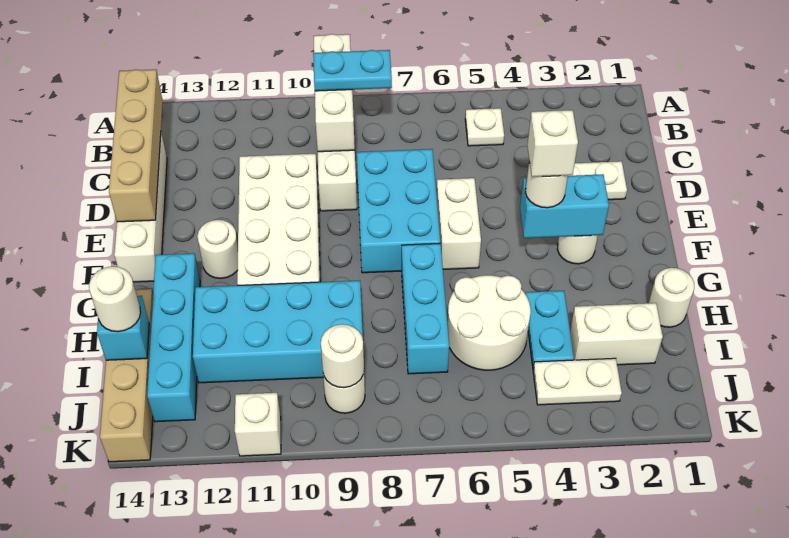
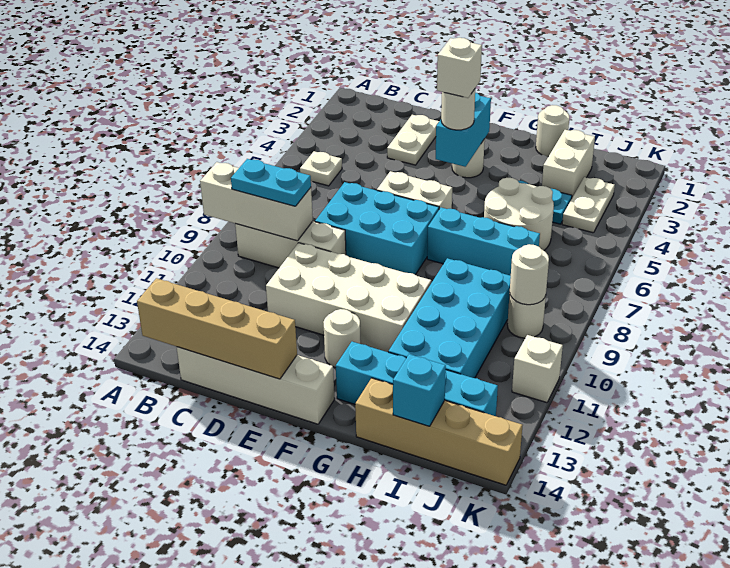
cyan plate B8:B9 level 3 -> cyan plate B9:C9 level 3
white round brick I14 level 3 -> none

